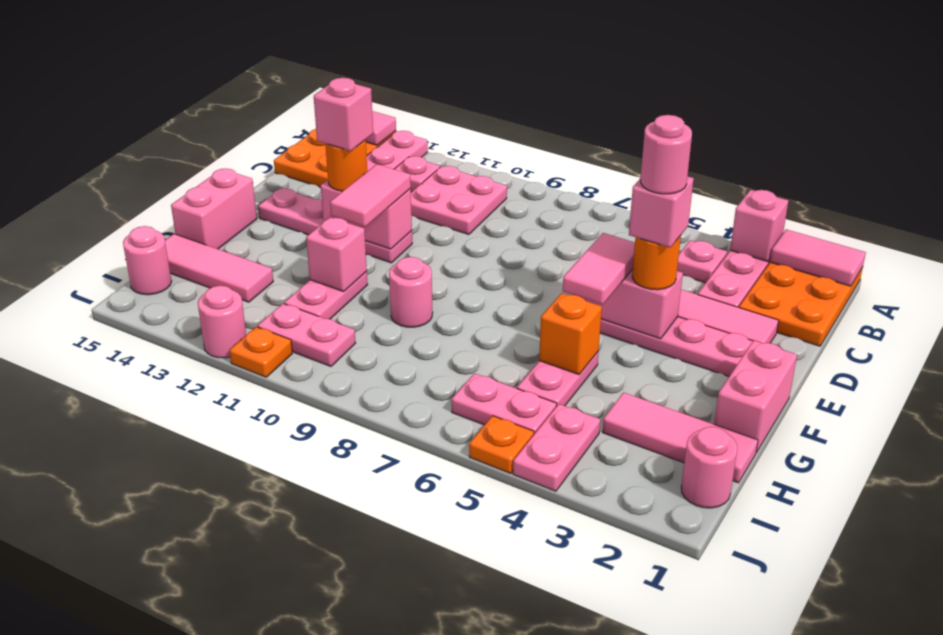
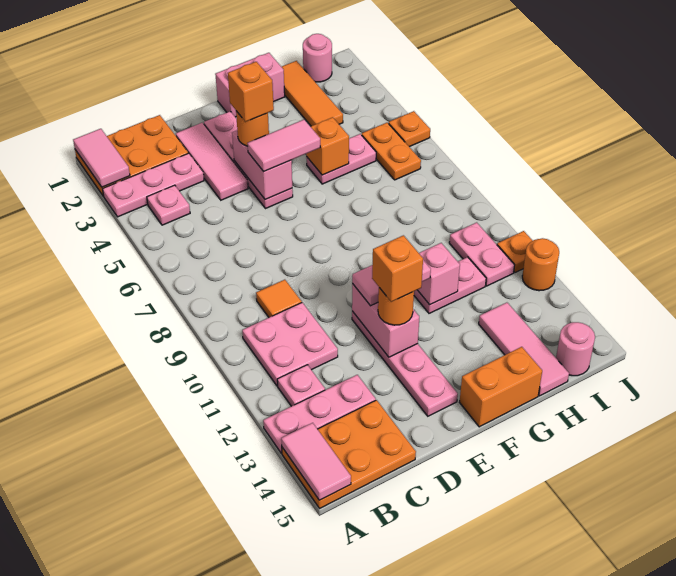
pink brick A3 level 2 -> none
none -> orange tile C9 level 1
pink brick E4 level 4 -> orange brick E4 level 4
pink round brick E4 level 5 -> none
pink brick E12 level 4 -> orange brick E12 level 4
pink brick F15:G15 level 1 -> orange brick F15:G15 level 1
pink round brick G9 level 1 -> none
pink tile H1:H3 level 1 -> orange tile H1:H3 level 1
pink plate I4:J4 level 1 -> none
pink plate I5:I6 level 1 -> orange plate I5:I6 level 1
pink round brick J12 level 1 -> orange round brick J12 level 1

